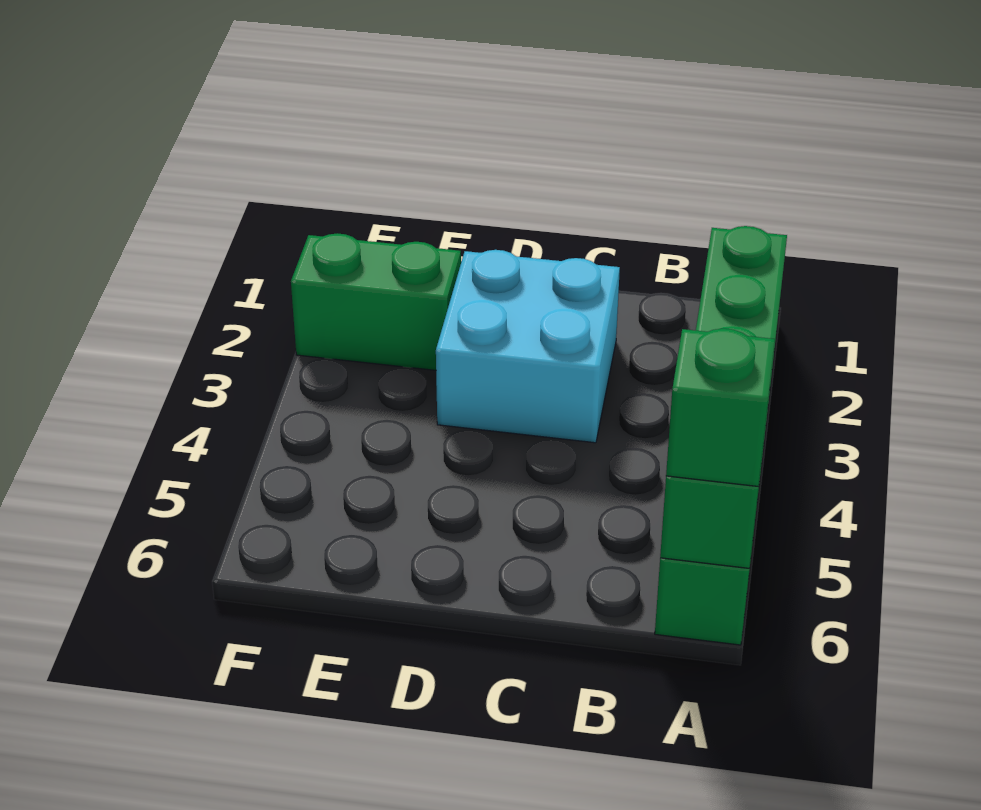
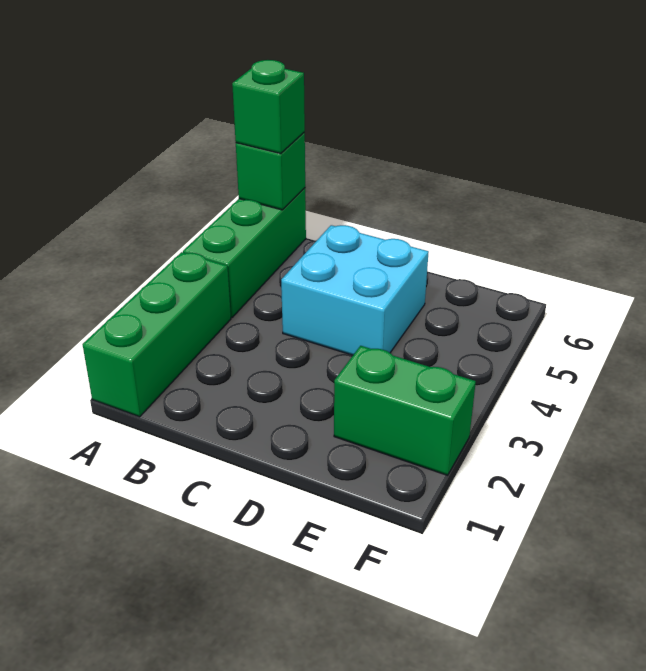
cyan brick C2:D3 level 1 -> cyan brick C4:D5 level 1

